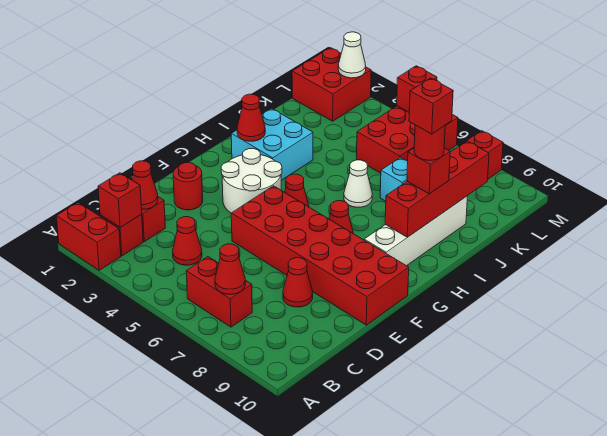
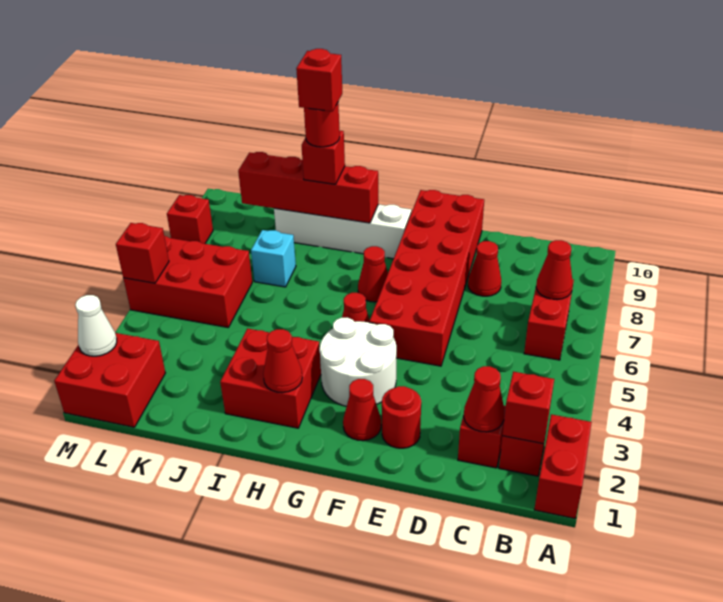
red cone C4 level 1 -> red cone F2 level 1
cyan brick H2:I3 level 1 -> red brick H2:I3 level 1
white cone I6 level 1 -> none

